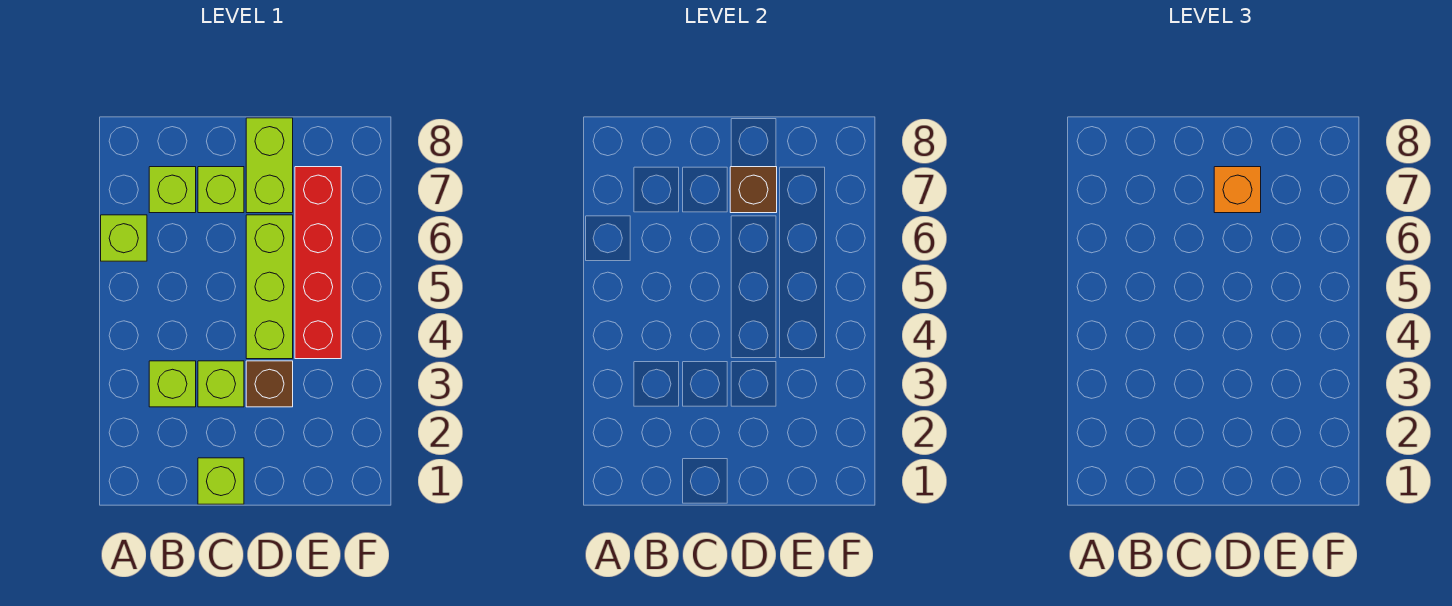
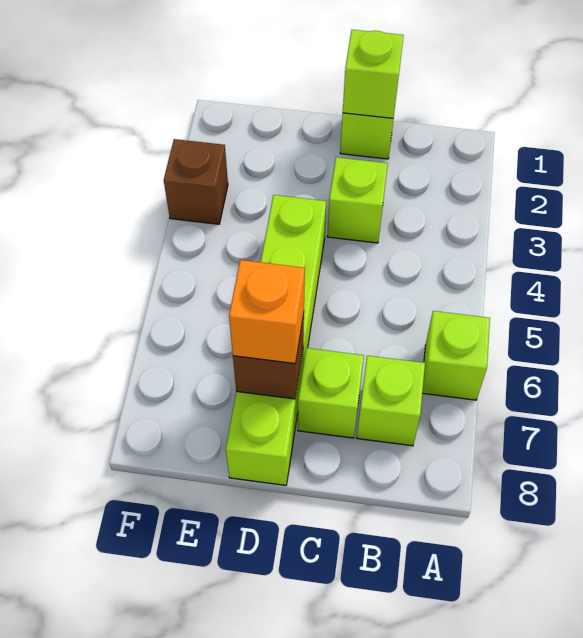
lime brick B3 level 1 -> lime brick C1 level 2
brown brick D3 level 1 -> brown brick F3 level 1
red brick E4:E7 level 1 -> none

